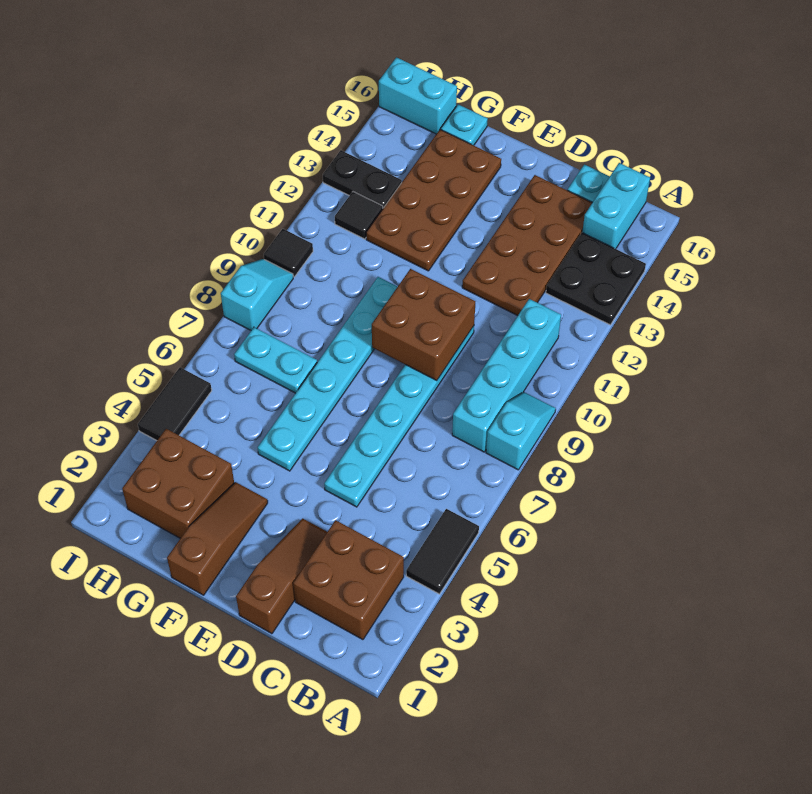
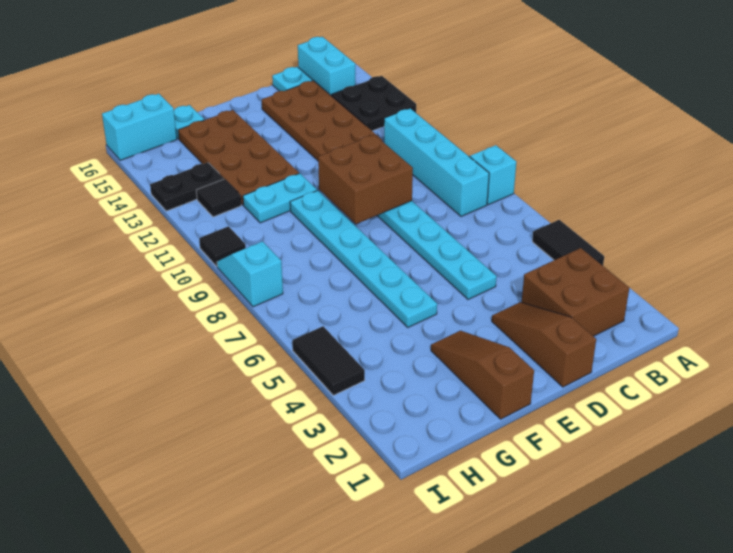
brown brick G2:H3 level 1 -> none
cyan plate G7:H7 level 1 -> cyan plate F11:G11 level 1

